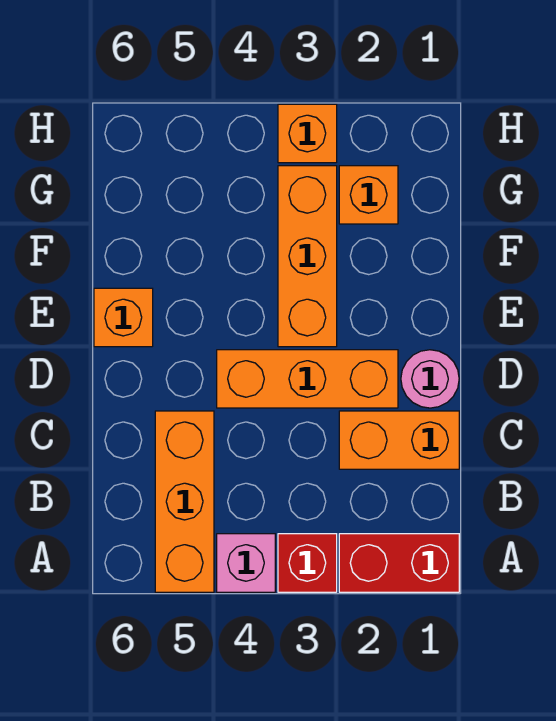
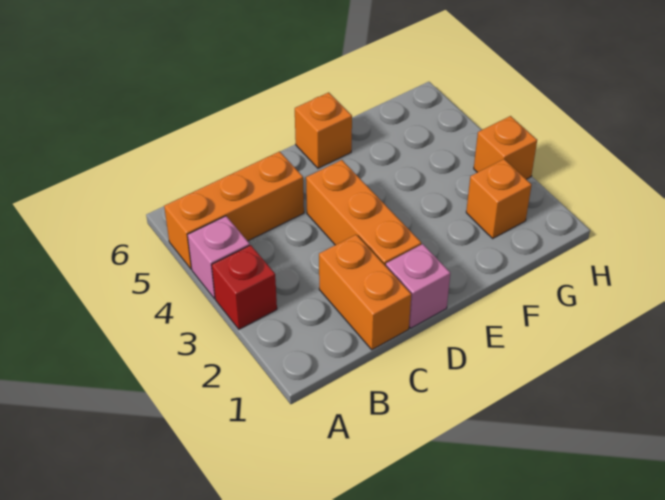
red brick A1:A2 level 1 -> none
pink round brick D1 level 1 -> pink brick D1 level 1
orange brick E3:G3 level 1 -> none

